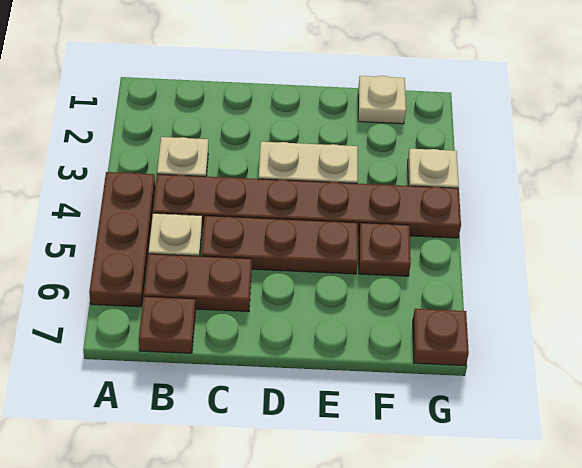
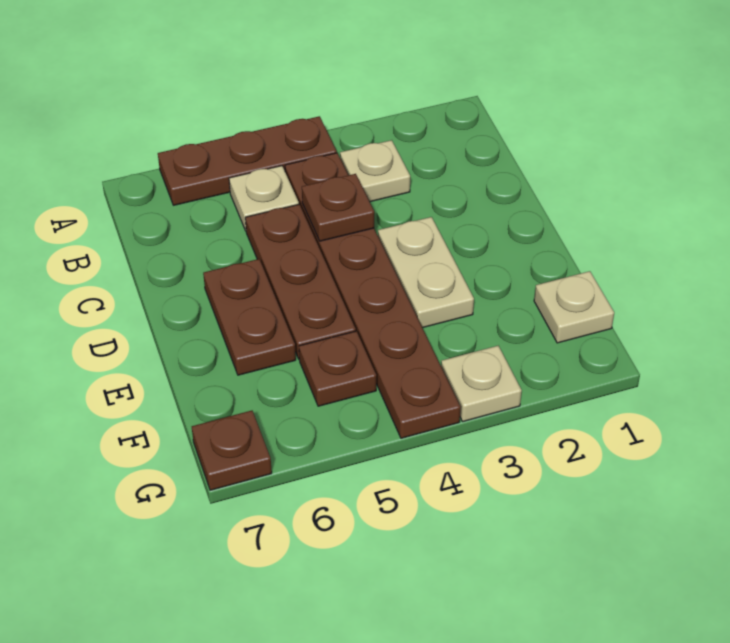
brown plate B6:C6 level 1 -> brown plate D6:E6 level 1
brown plate B7 level 1 -> brown plate C4 level 2

